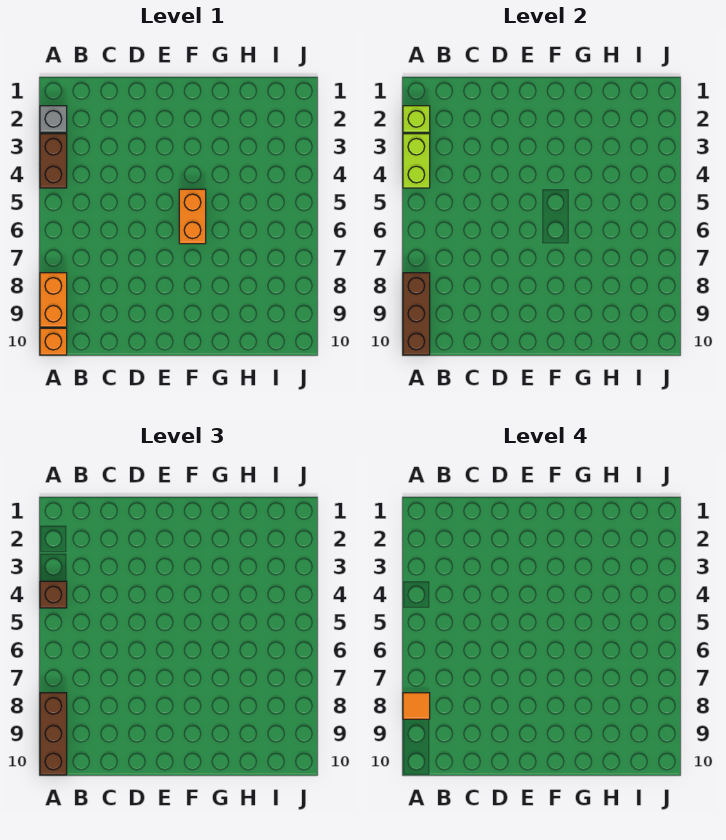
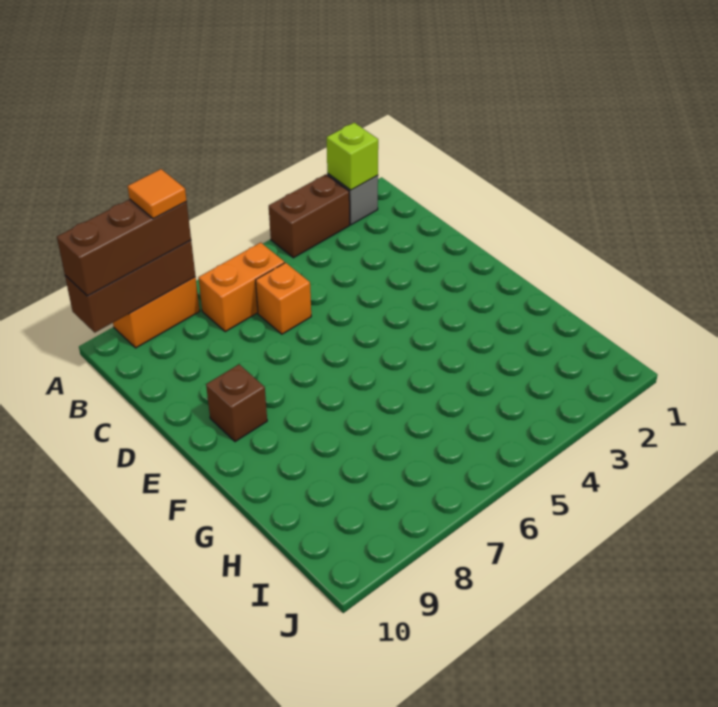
lime brick A3:A4 level 2 -> none
brown brick A4 level 3 -> brown brick E9 level 1
orange brick A10 level 1 -> orange brick C6 level 1
orange brick F5:F6 level 1 -> orange brick B6:B7 level 1

